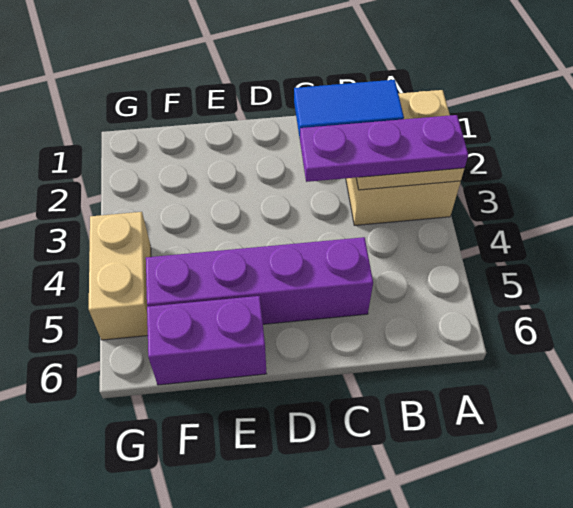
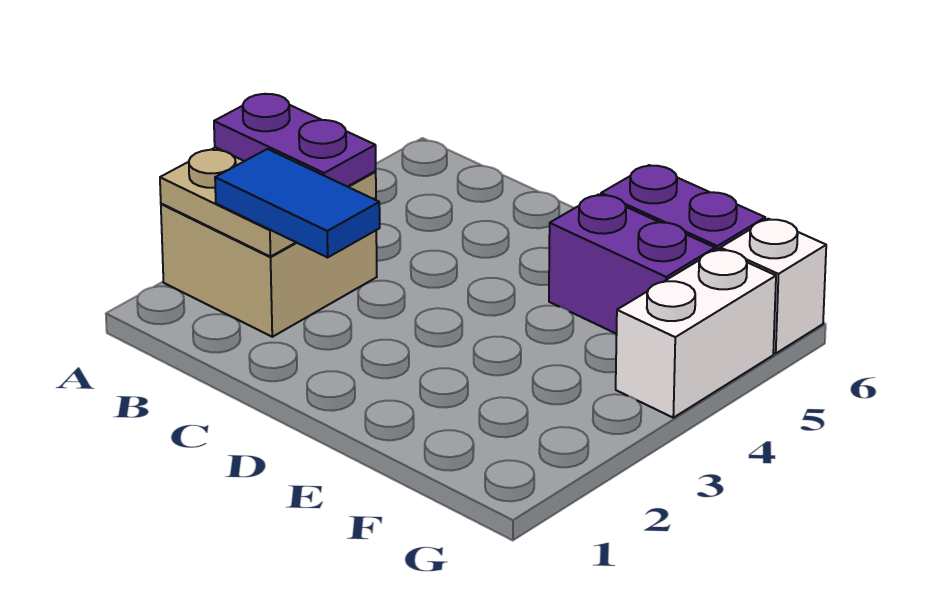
purple plate A3:C3 level 3 -> purple plate A3:B3 level 3
purple brick C5:F5 level 1 -> purple brick E5:F5 level 1
tan brick G4:G5 level 1 -> white brick G4:G5 level 1
none -> white brick G6 level 1

